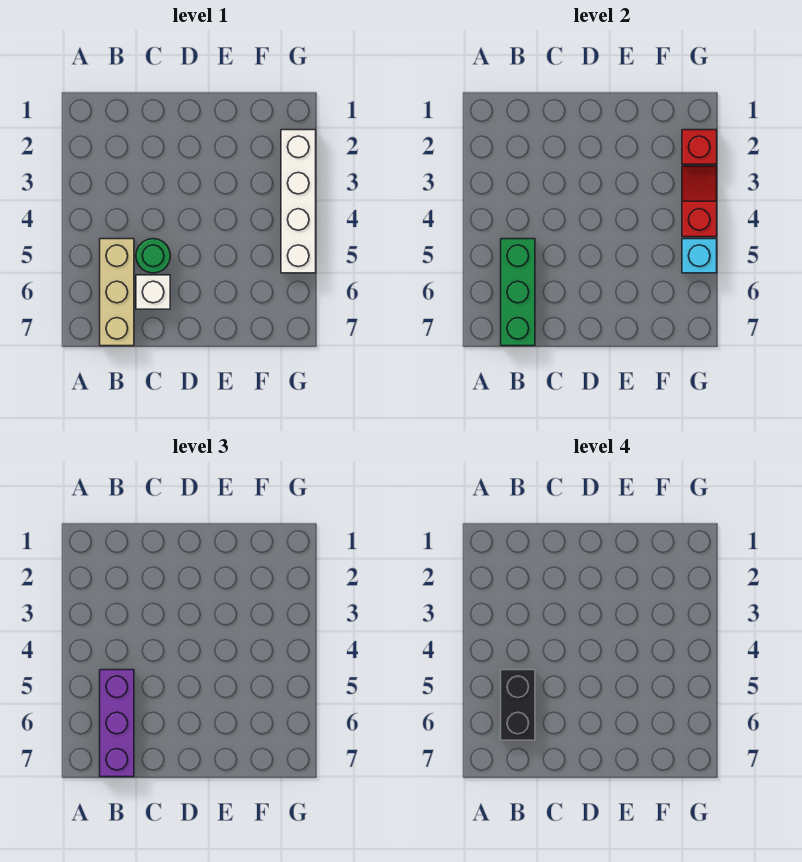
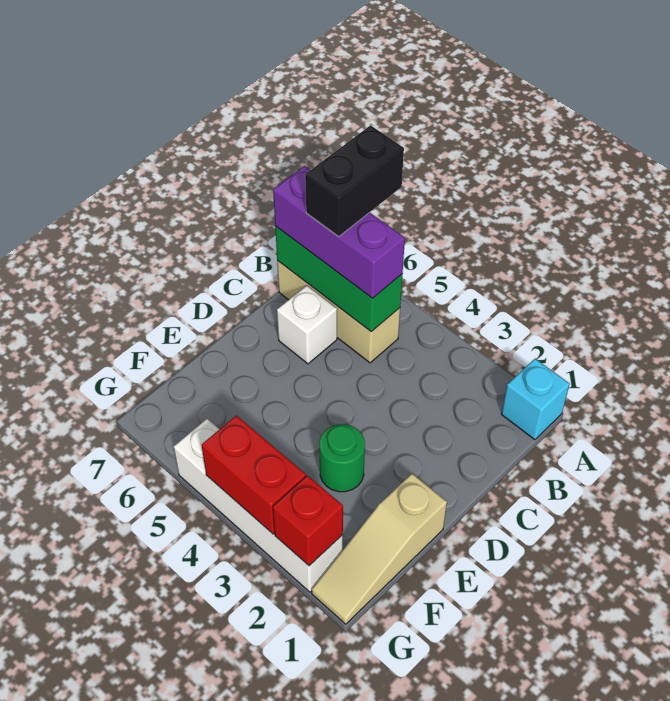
black brick B5:B6 level 4 -> black brick A6:B6 level 4
green round brick C5 level 1 -> green round brick E3 level 1
none -> tan slope E1:G1 level 1 top E
red slope G3:G4 level 2 top 4 -> red brick G3:G4 level 2
cyan brick G5 level 2 -> cyan brick A1 level 1

